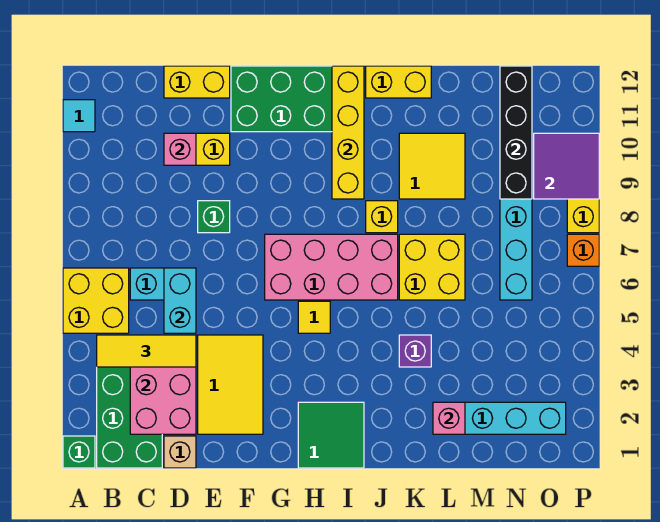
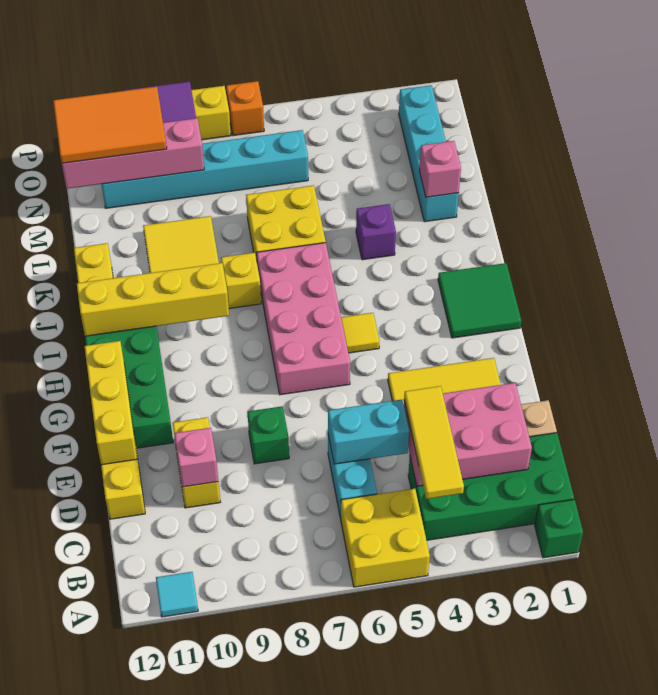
none -> yellow brick E12:G12 level 2
black brick N9:N12 level 2 -> pink brick N9:N12 level 2
none -> orange tile N10:O12 level 3

